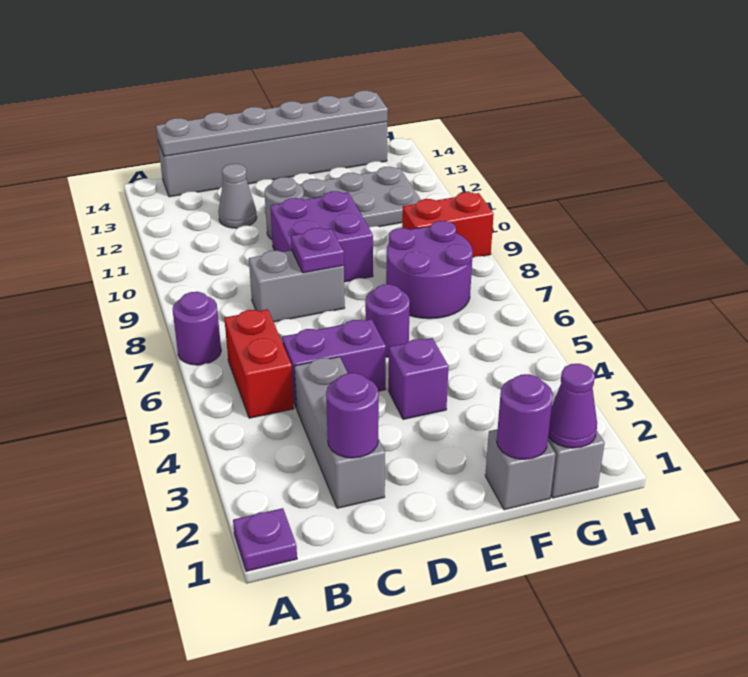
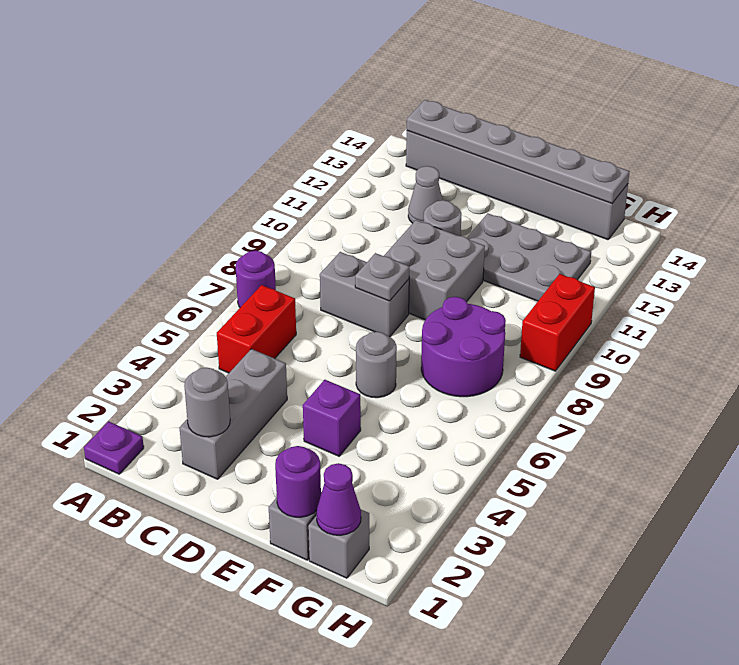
purple round brick C2 level 2 -> grey round brick C2 level 2
purple brick C5:D5 level 1 -> none
purple plate D8 level 2 -> grey plate D8 level 2
purple brick D9:E10 level 1 -> grey brick D9:E10 level 1
purple round brick E6 level 1 -> grey round brick E6 level 1
red brick G9:H9 level 1 -> red brick H9:H10 level 1

